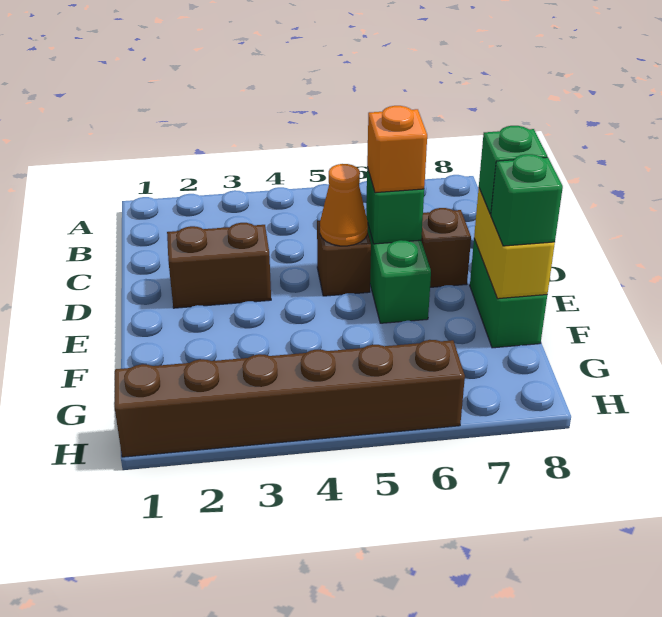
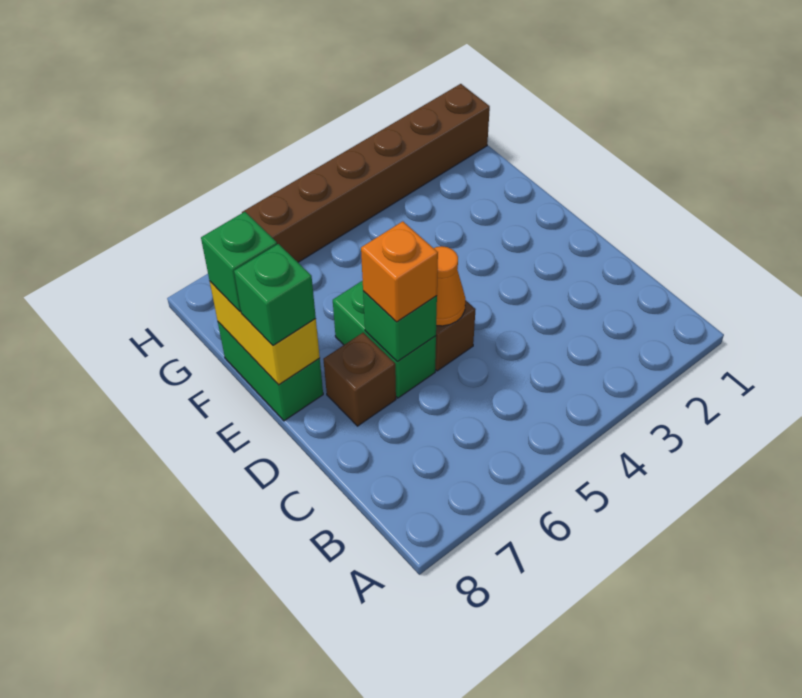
brown brick D2:D3 level 1 -> none

